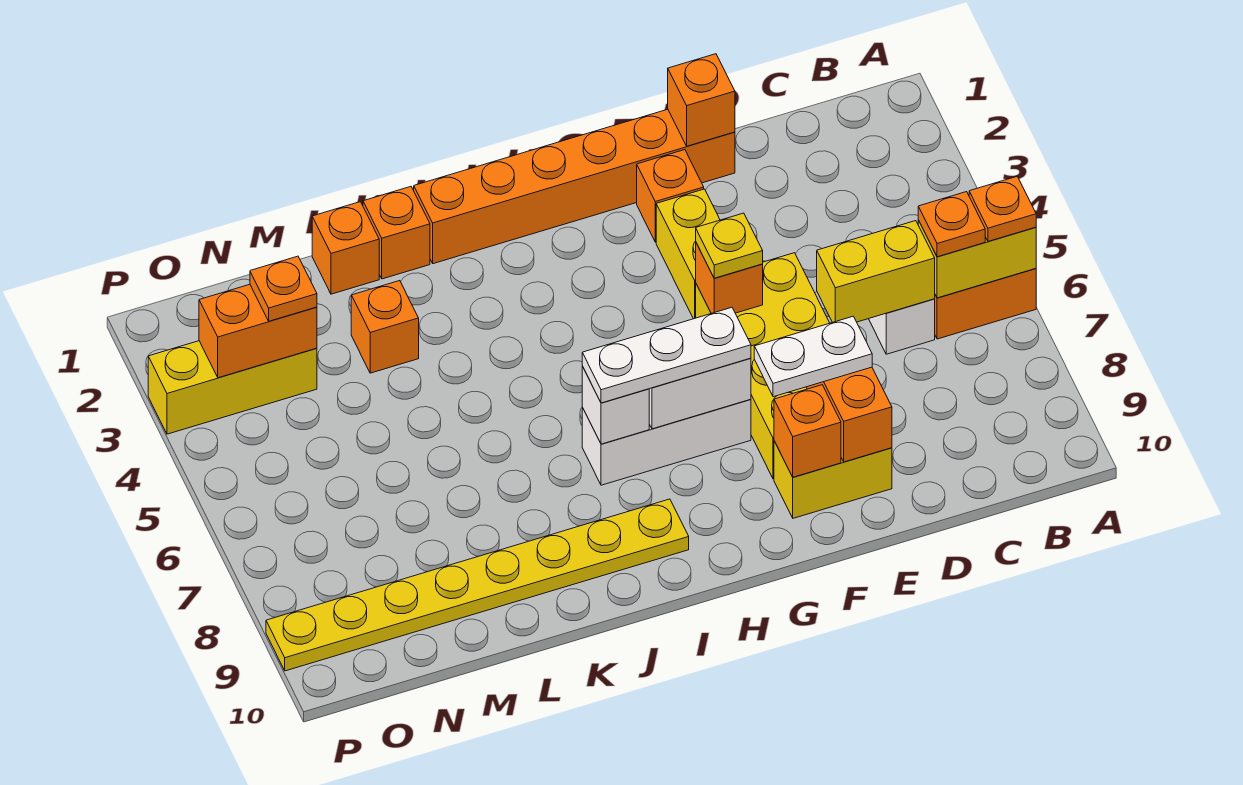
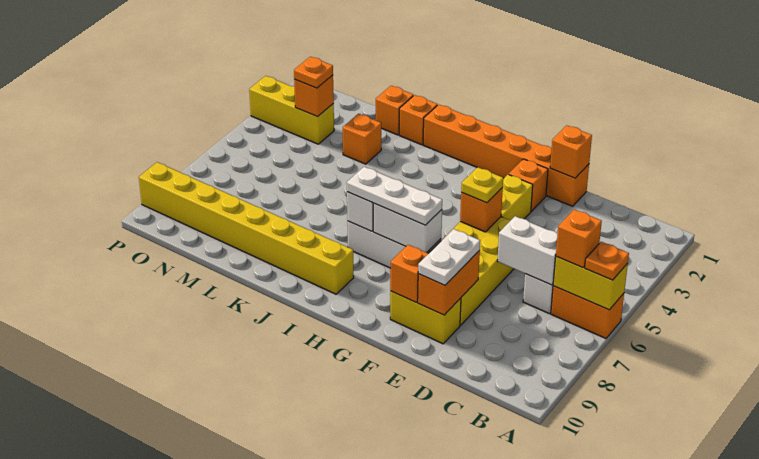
orange plate B6 level 3 -> orange brick B6 level 3
yellow brick C6:D6 level 2 -> white brick C6:D6 level 2
white plate E8:F8 level 3 -> white plate E8:E9 level 3
yellow plate I9:P9 level 1 -> yellow brick I9:P9 level 1
orange brick N3:O3 level 2 -> orange brick N3 level 2

